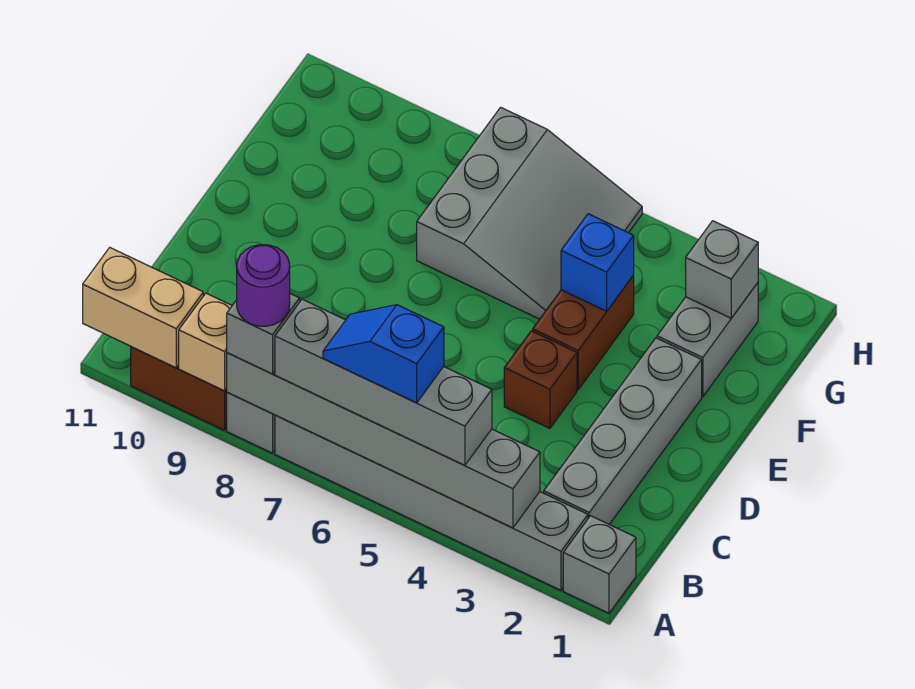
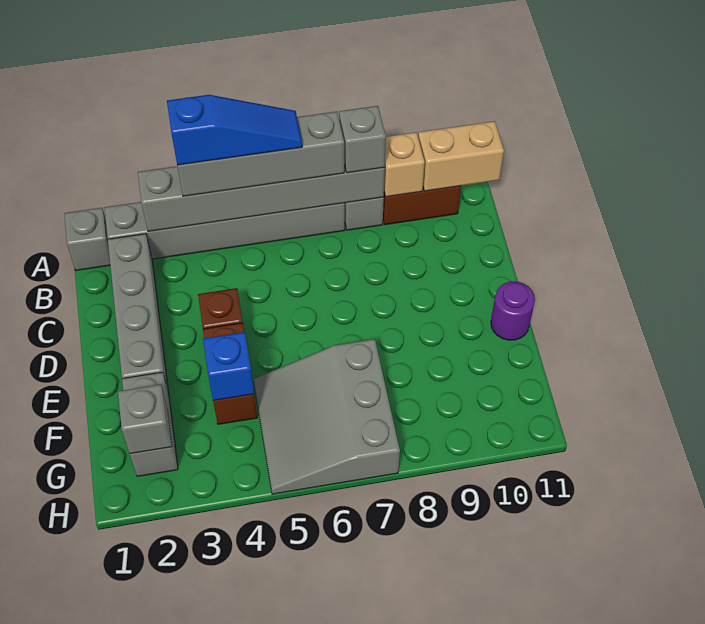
blue slope A5:A6 level 4 top 5 -> blue slope A4:A6 level 4 top 4
purple round brick A8 level 4 -> purple round brick E11 level 1

